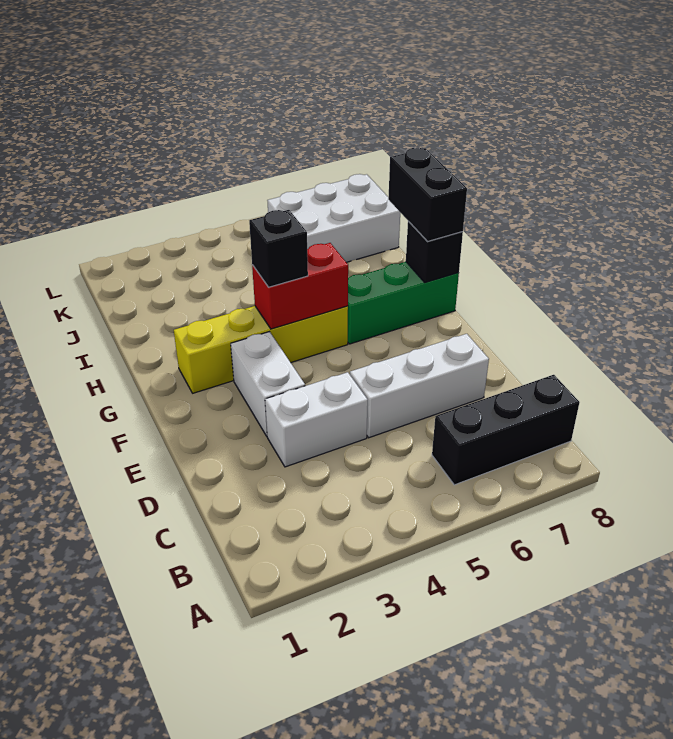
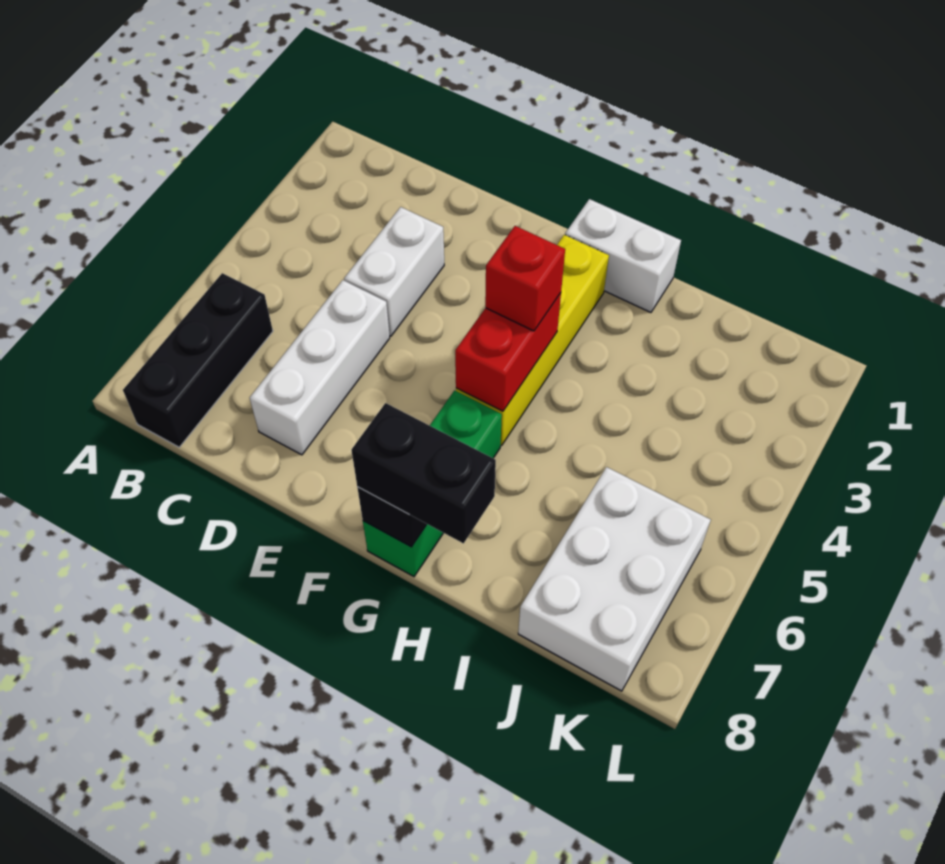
white brick E3:F3 level 1 -> white brick G1:H1 level 1
black brick G4 level 3 -> red brick G4 level 3

